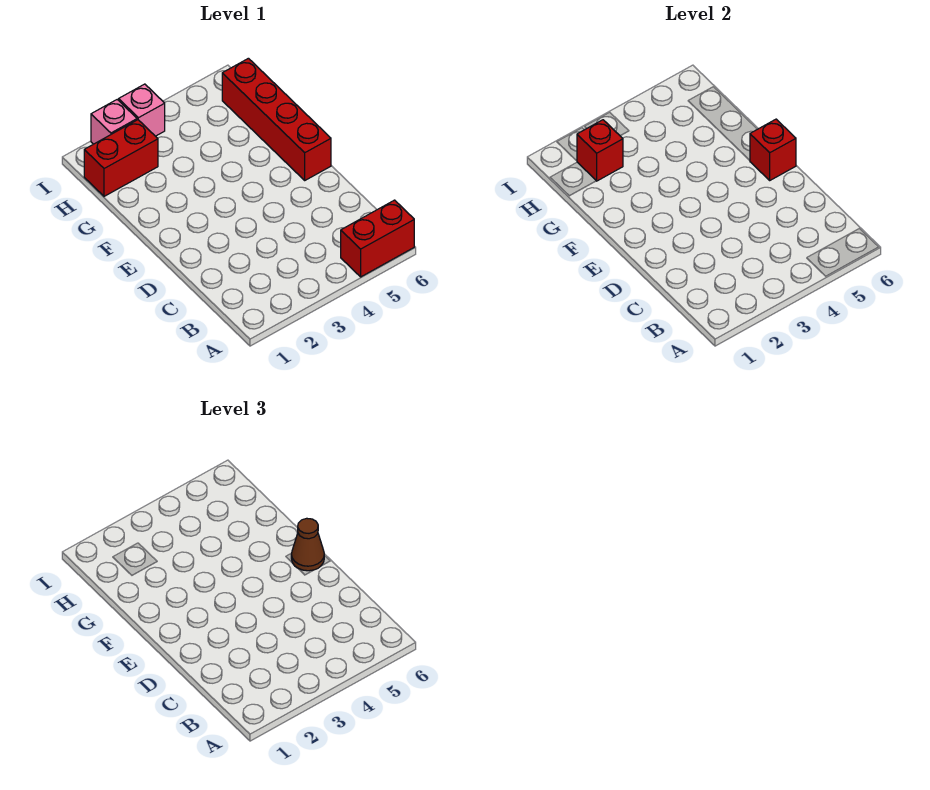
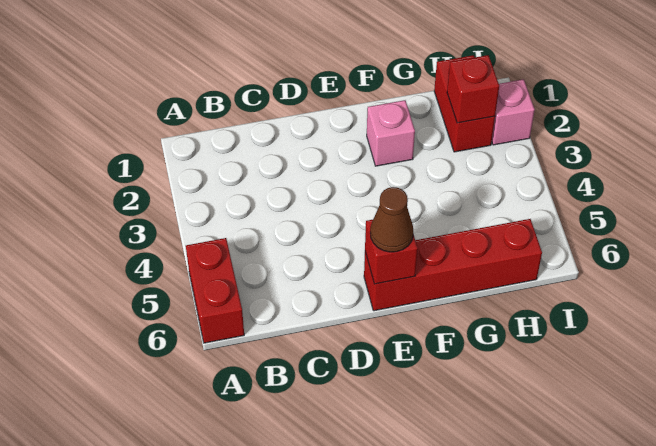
pink brick I3 level 1 -> pink brick F2 level 1

